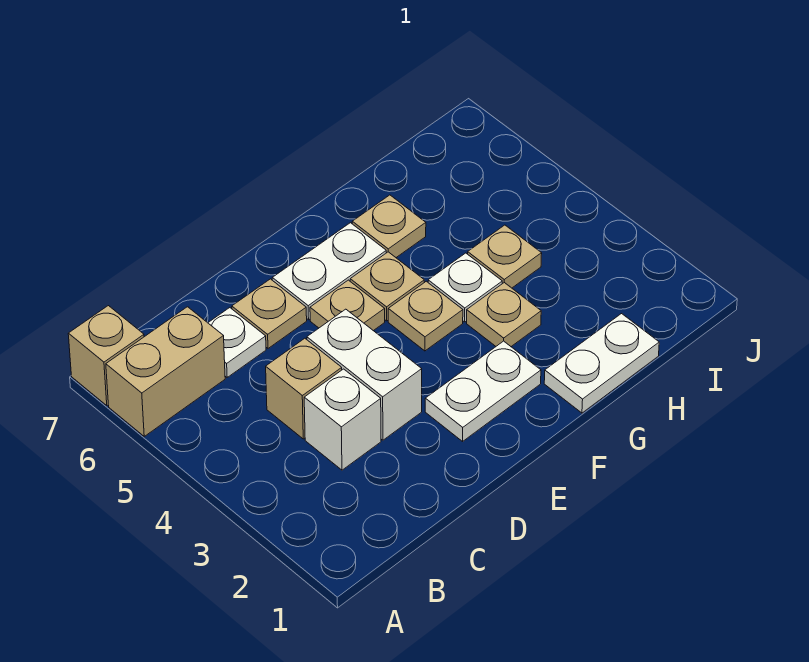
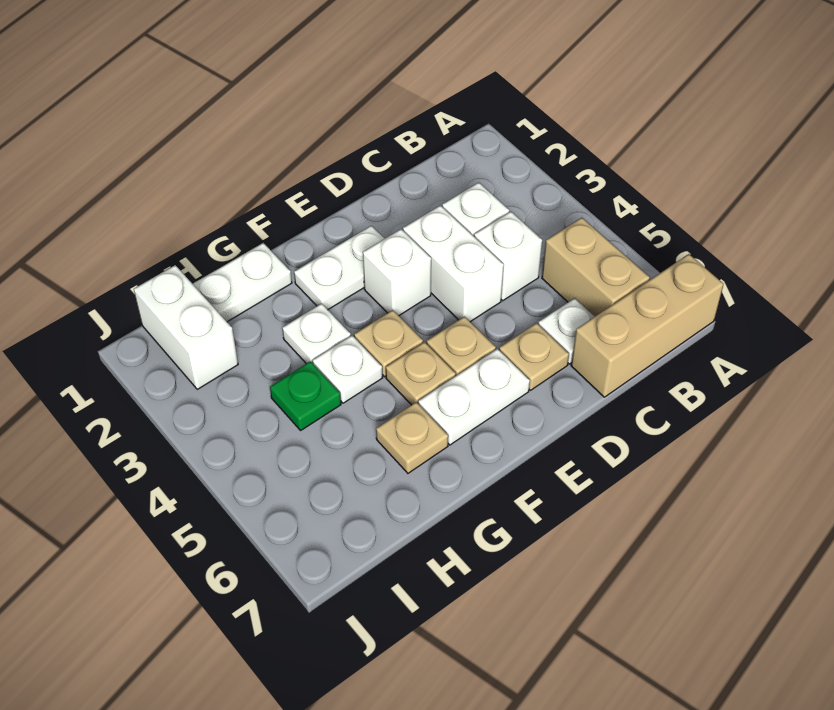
tan brick A6:B6 level 1 -> tan brick B5:B6 level 1
tan brick A7 level 1 -> tan brick A7:C7 level 1
tan brick C4 level 1 -> white brick C4 level 1
none -> white brick E3 level 1
tan plate G3 level 1 -> white plate G3 level 1
tan plate H4 level 1 -> green plate H4 level 1
none -> white brick I1:I2 level 1

